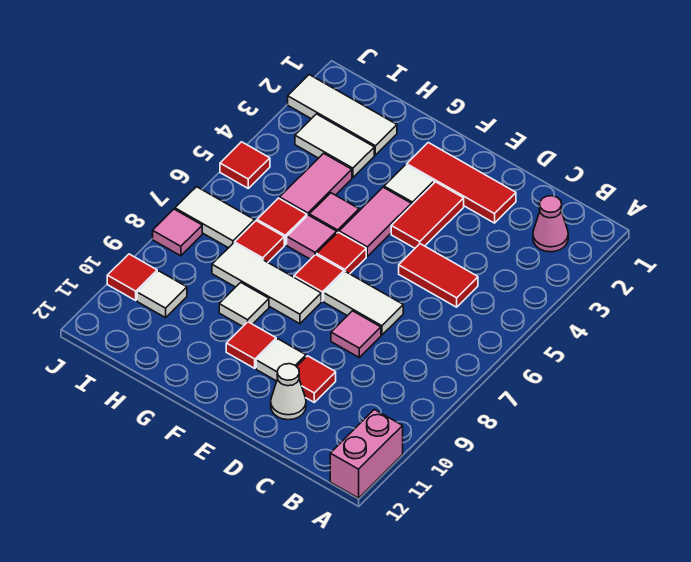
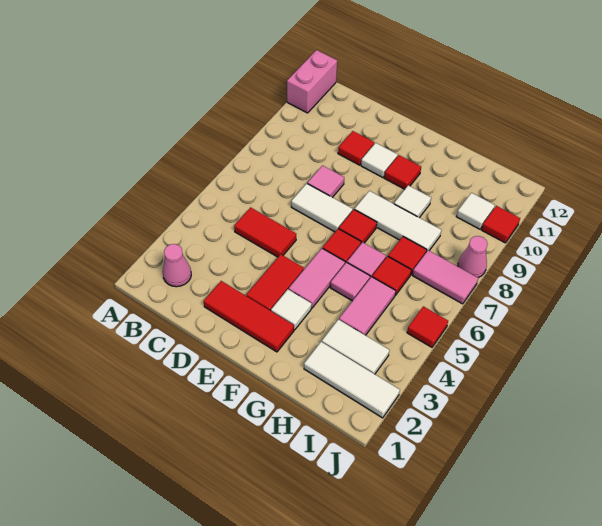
white cone D11 level 1 -> none
white tile I7:J7 level 1 -> pink tile I7:J7 level 1
pink tile J8 level 1 -> pink cone J8 level 1

